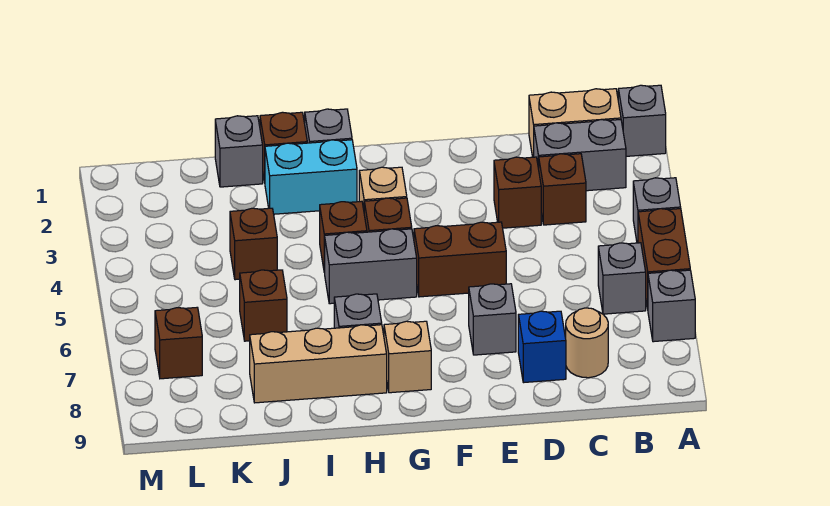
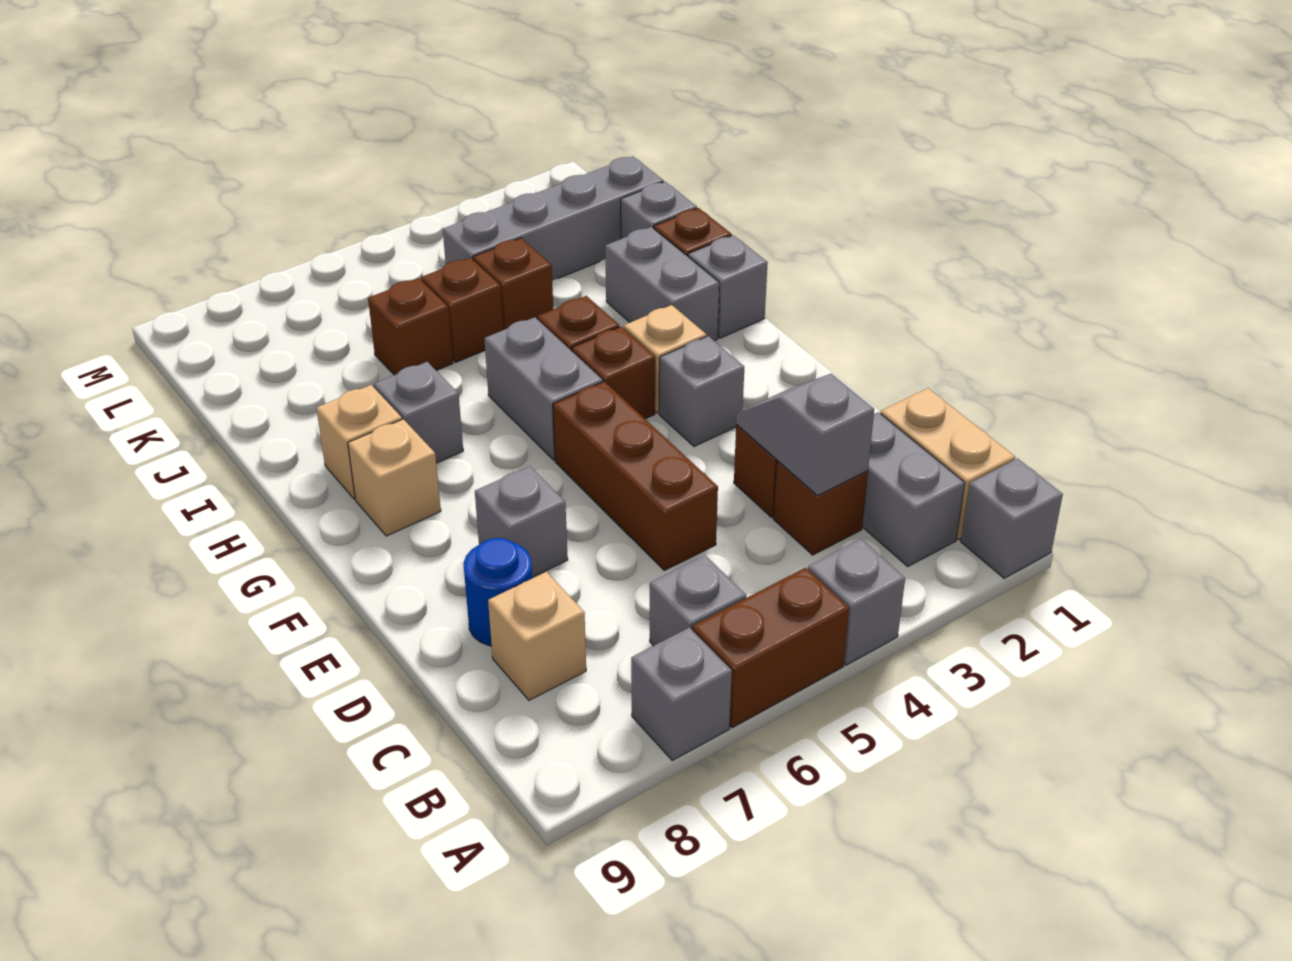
none -> grey slope C3:D3 level 2 top C
tan round brick C8 level 1 -> tan brick C8 level 1
blue brick D8 level 1 -> blue round brick D8 level 1
brown brick E5:F5 level 1 -> brown brick D5:F5 level 1
none -> grey brick F3 level 1
cyan brick H2:I2 level 1 -> grey brick H2:I2 level 1
tan brick H8:J8 level 1 -> tan brick H8 level 1
none -> grey brick K1:K4 level 1
brown brick L7 level 1 -> brown brick J5 level 1

